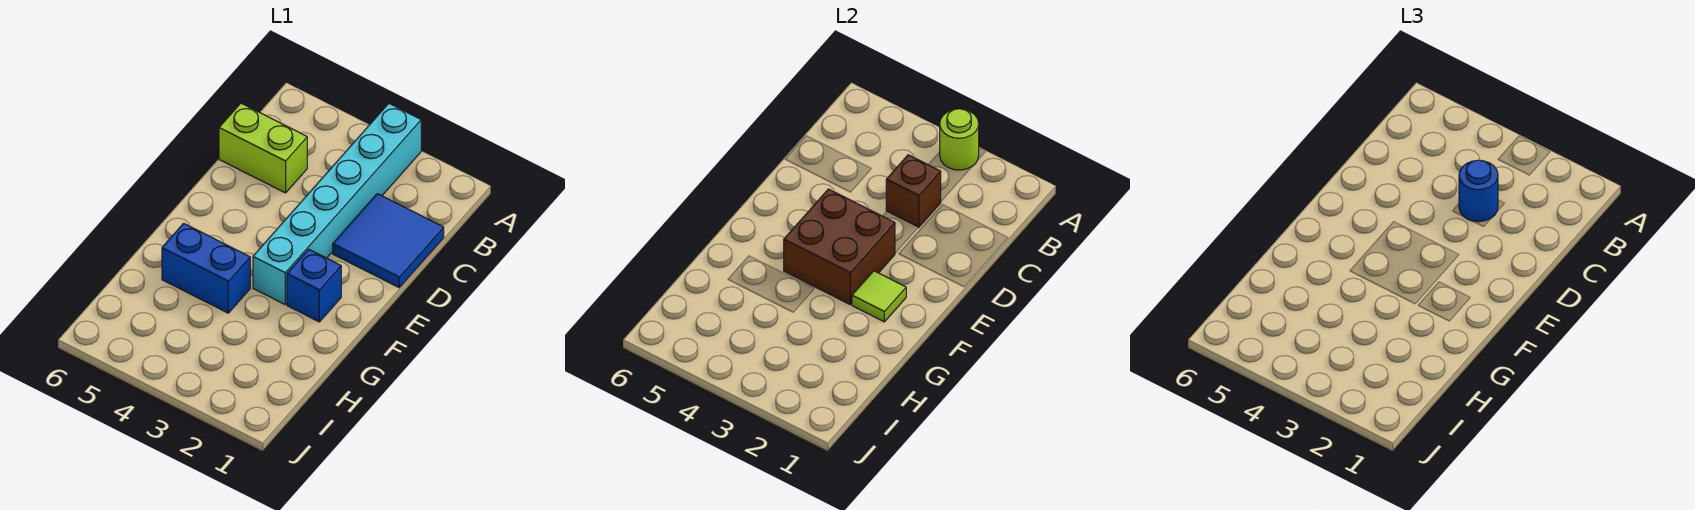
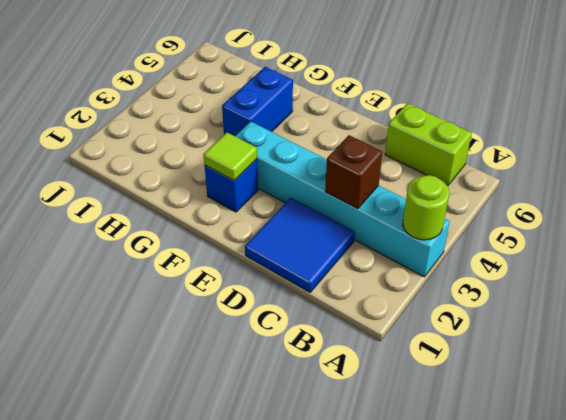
blue round brick C3 level 3 -> none
lime brick C5:C6 level 1 -> lime brick B6:C6 level 1
brown brick E3:F4 level 2 -> none

